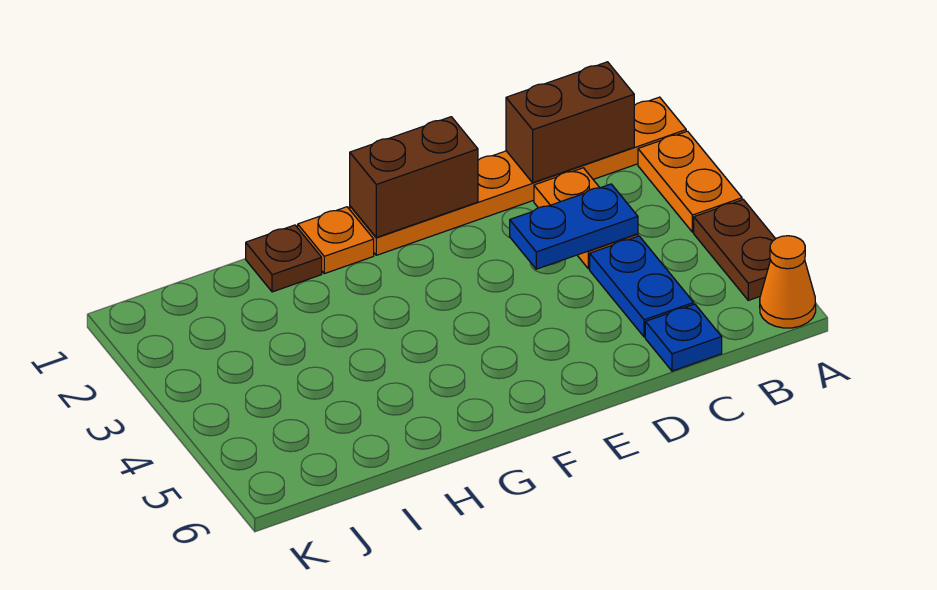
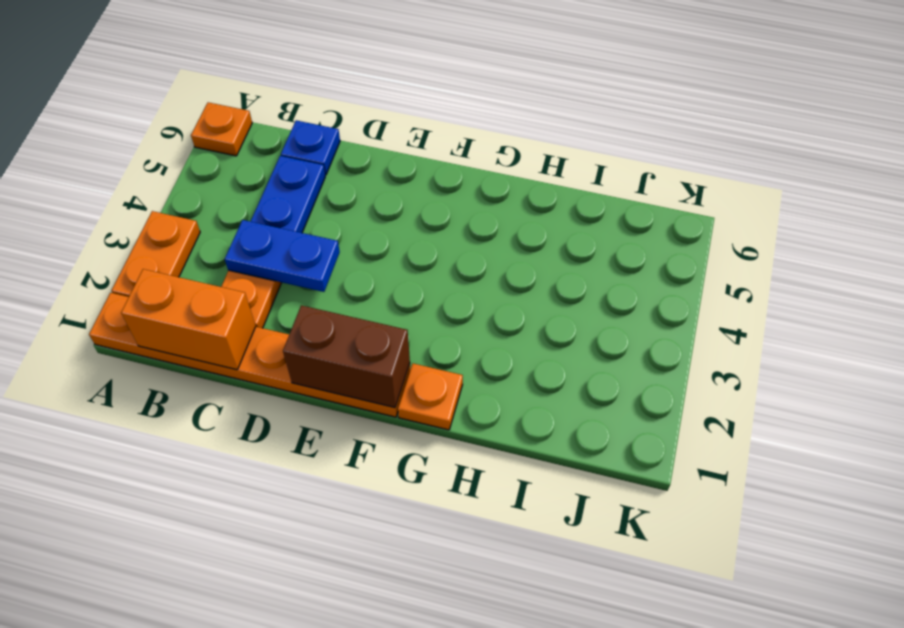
brown plate A4:A5 level 1 -> none
orange cone A6 level 1 -> orange plate A6 level 1
brown brick B1:C1 level 2 -> orange brick B1:C1 level 2
brown plate H1 level 1 -> none

